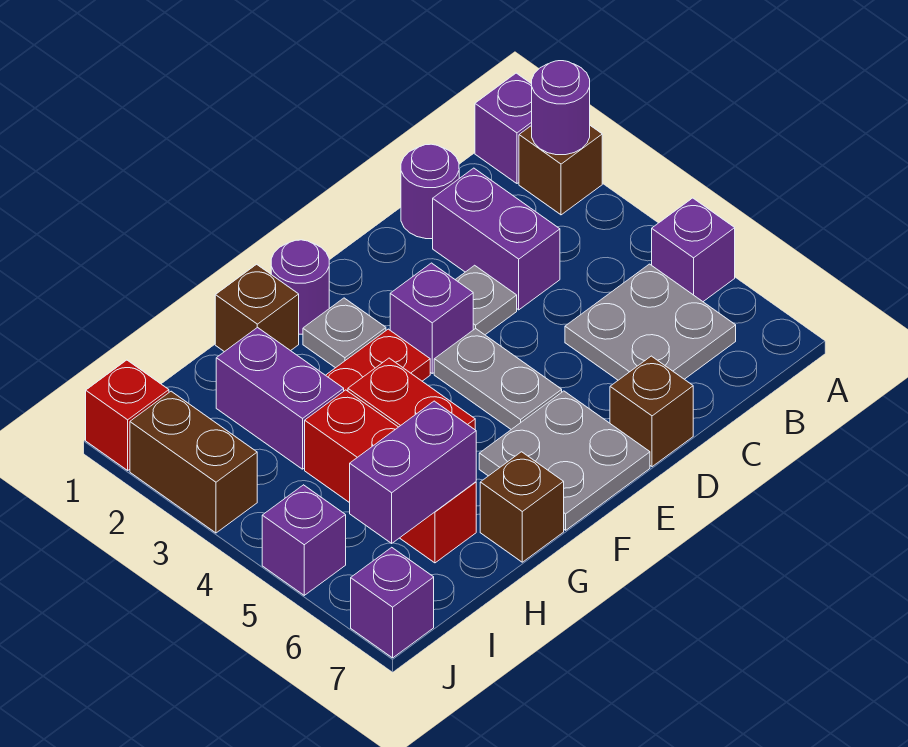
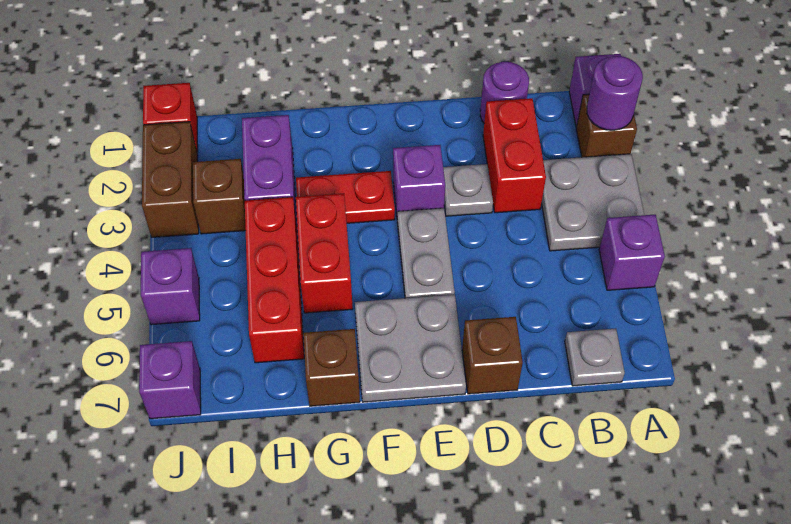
grey plate B5:C6 level 1 -> grey plate A3:B4 level 1
purple brick C2:C3 level 1 -> red brick C2:C3 level 1
purple round brick F1 level 1 -> none
grey plate F2 level 1 -> grey plate B7 level 1
brown brick G1 level 1 -> brown brick I3 level 1
purple brick H6:I6 level 2 -> none

